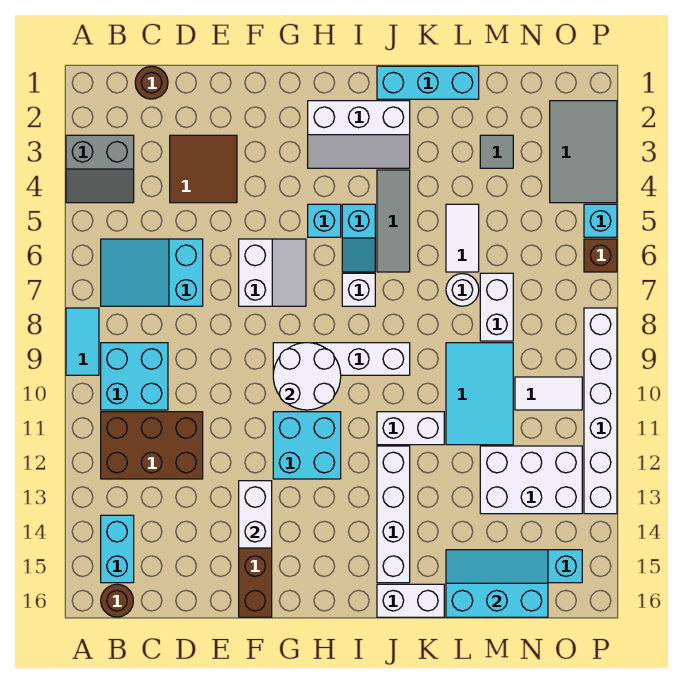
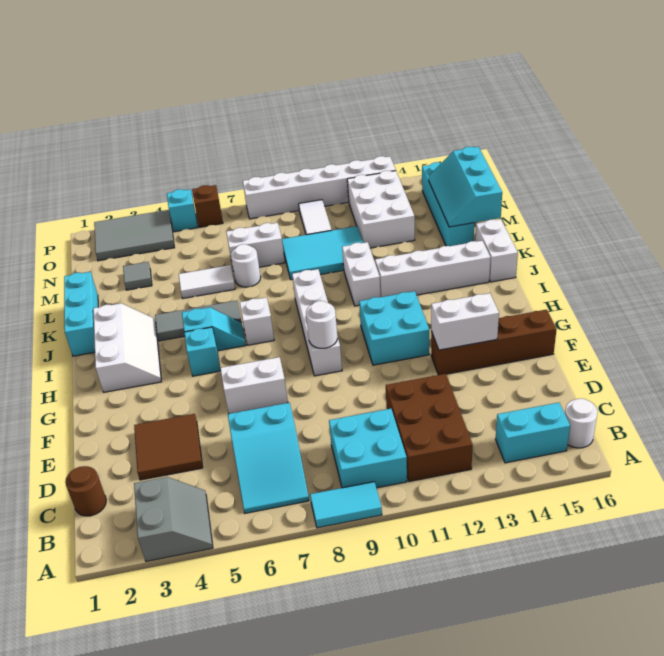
brown round brick B16 level 1 -> white round brick B16 level 1
white round brick G9:H10 level 2 -> white round brick G9 level 2

